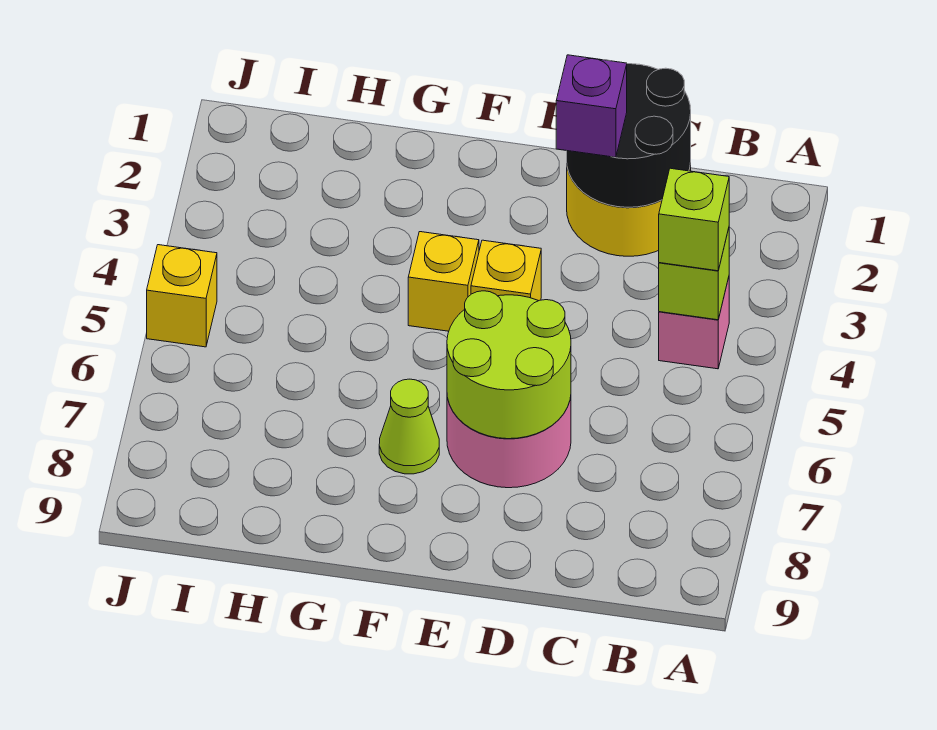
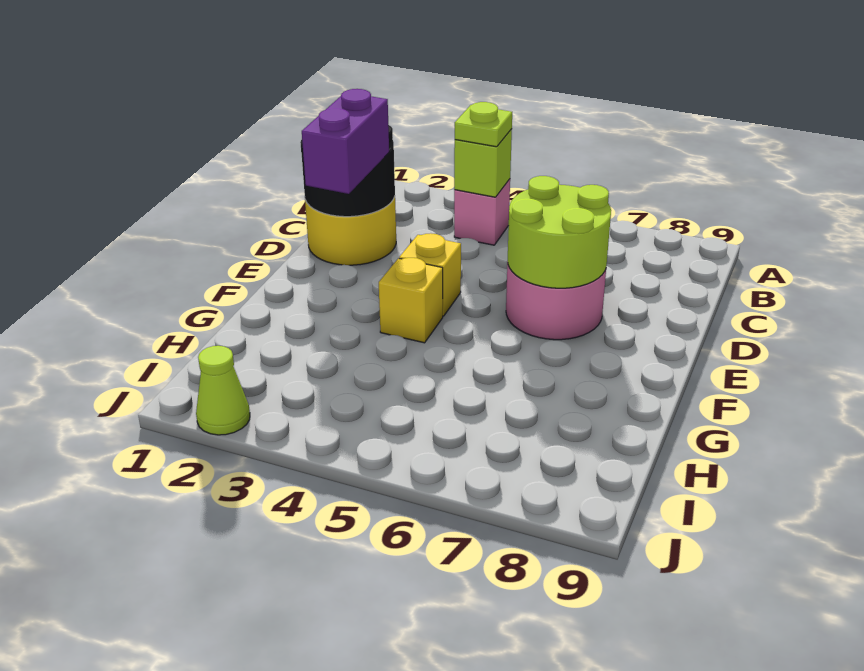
lime brick B4 level 3 -> lime plate B4 level 3
purple brick D2 level 3 -> purple brick D2:E2 level 3
lime cone F7 level 1 -> lime cone J2 level 1
yellow brick J5 level 1 -> none

